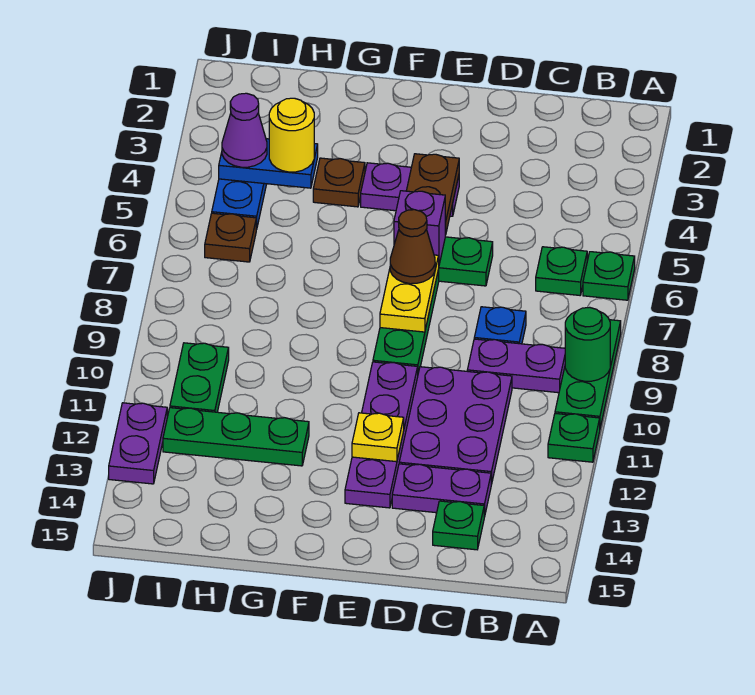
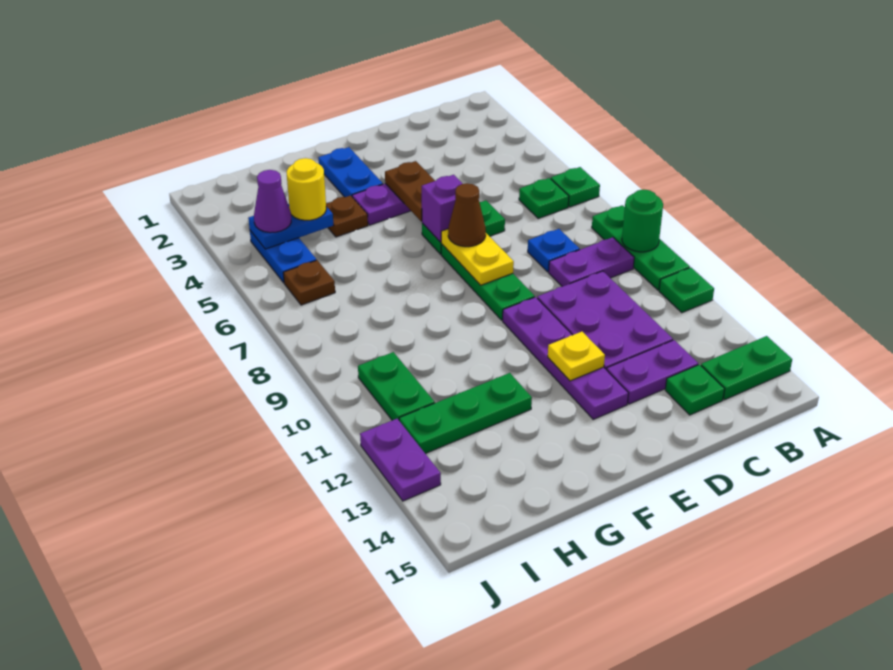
none -> green plate A14:B14 level 1
none -> blue plate F2:F3 level 1

